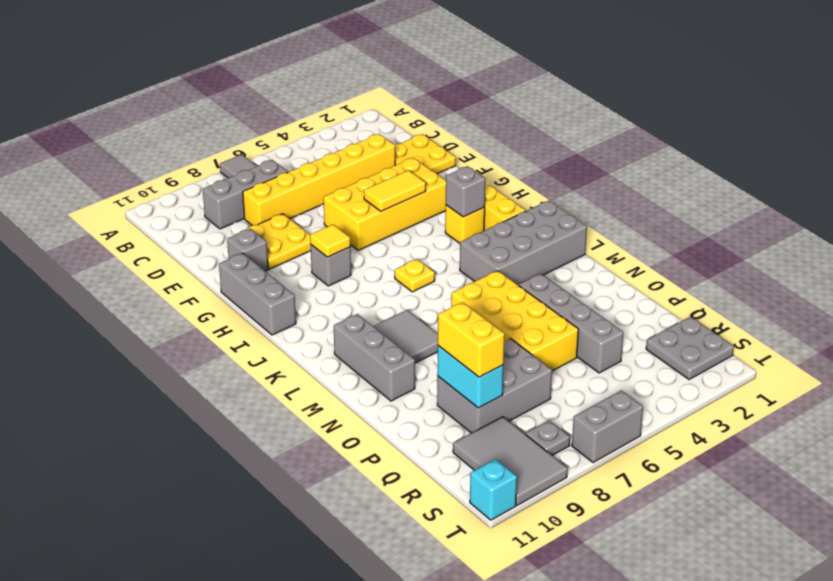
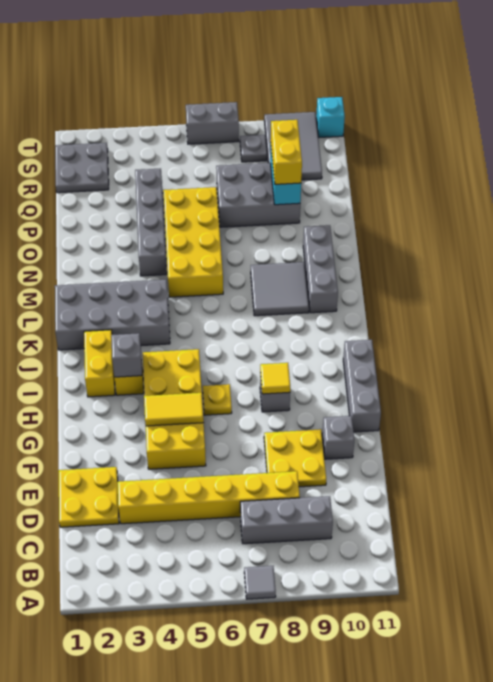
yellow brick F3:G6 level 1 -> yellow brick F4:I5 level 1
yellow plate J6 level 1 -> yellow plate H6 level 1

